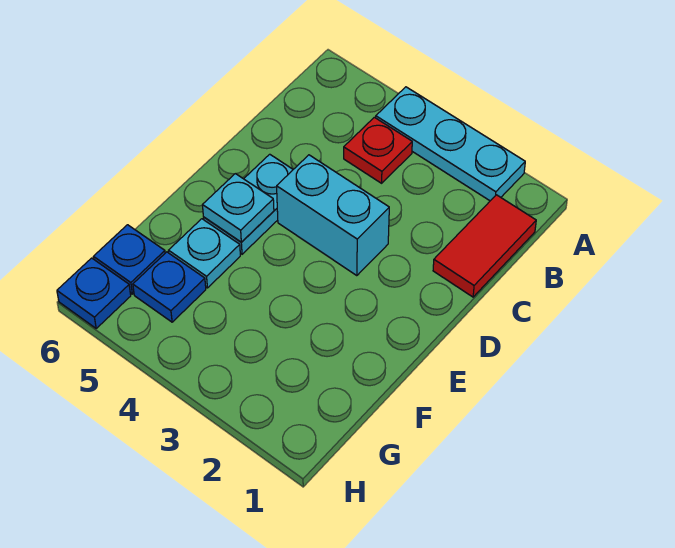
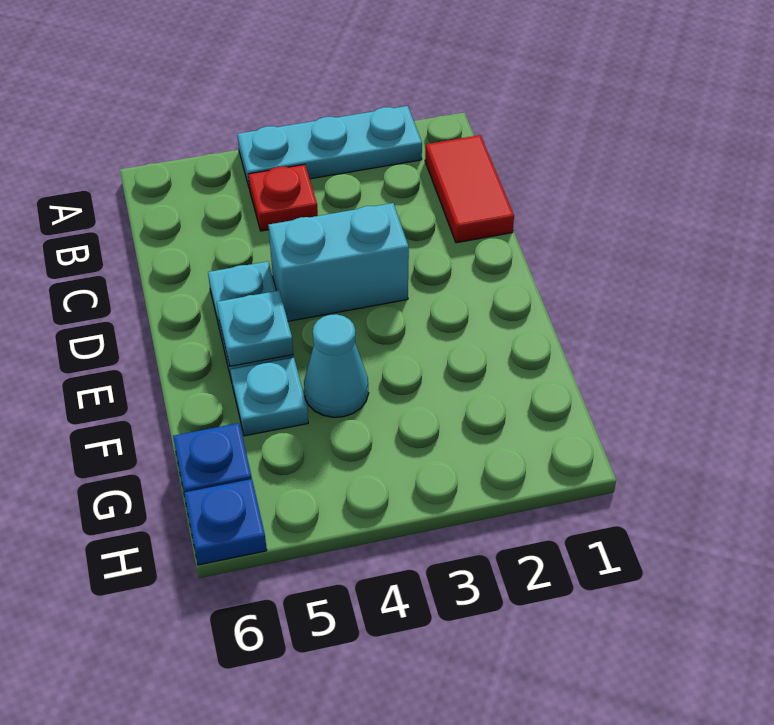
none -> cyan cone F4 level 1
blue plate G5 level 1 -> none

